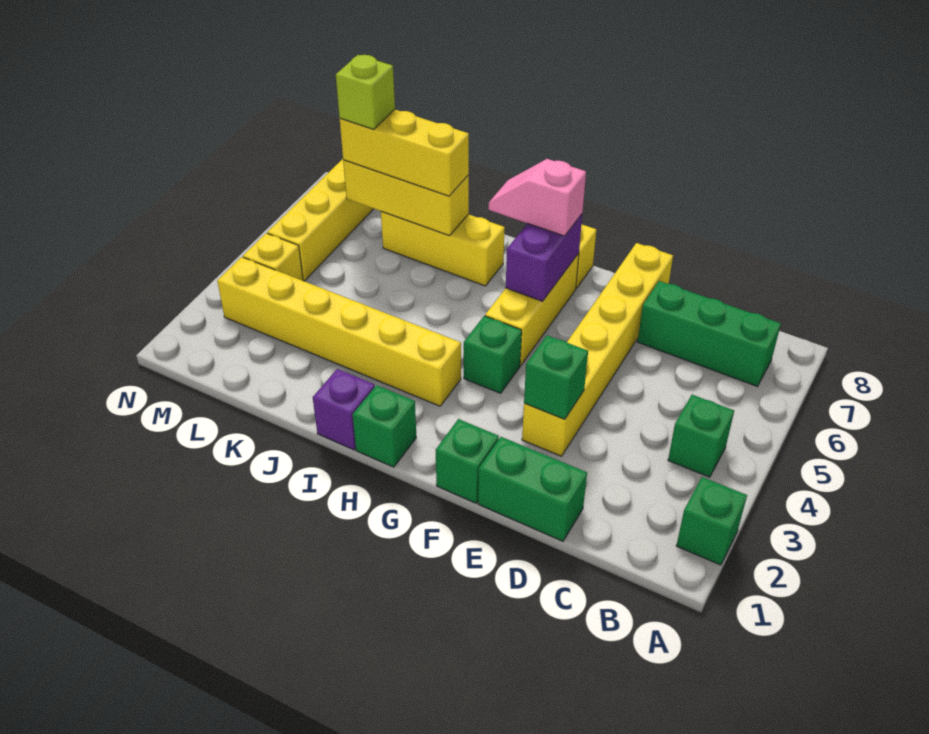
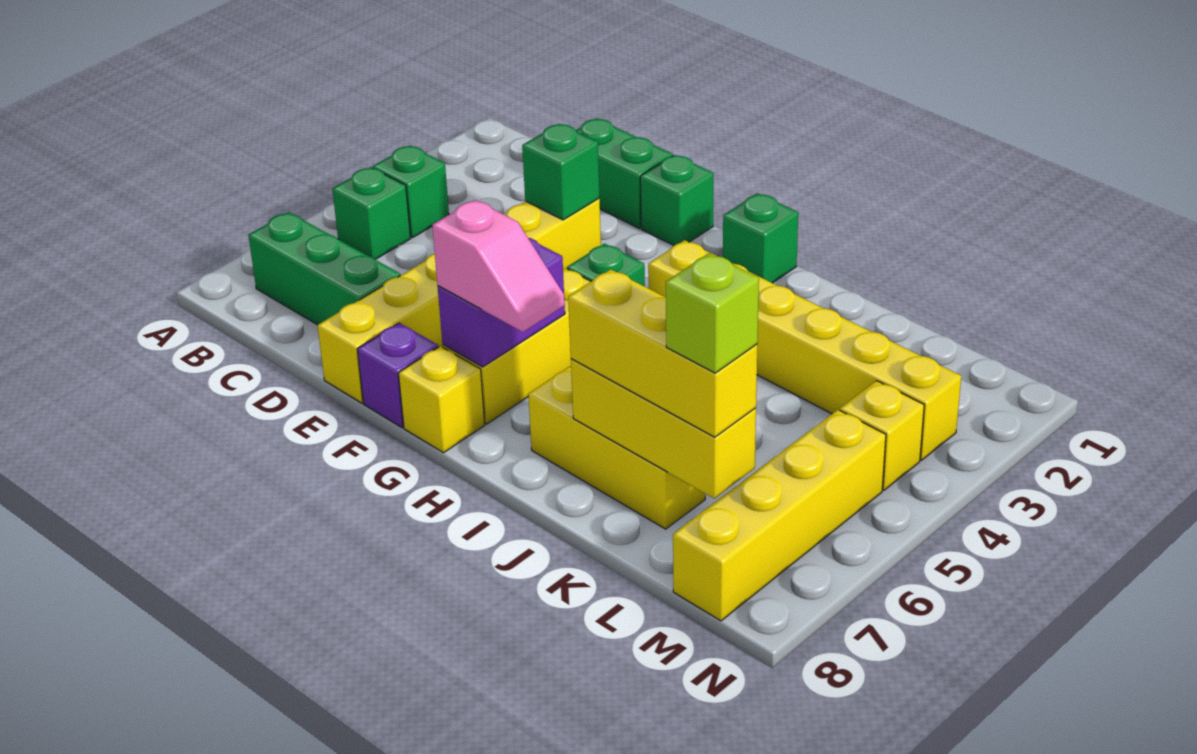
green brick A2 level 1 -> green brick B5 level 1
purple brick I1 level 1 -> purple brick F8 level 1

